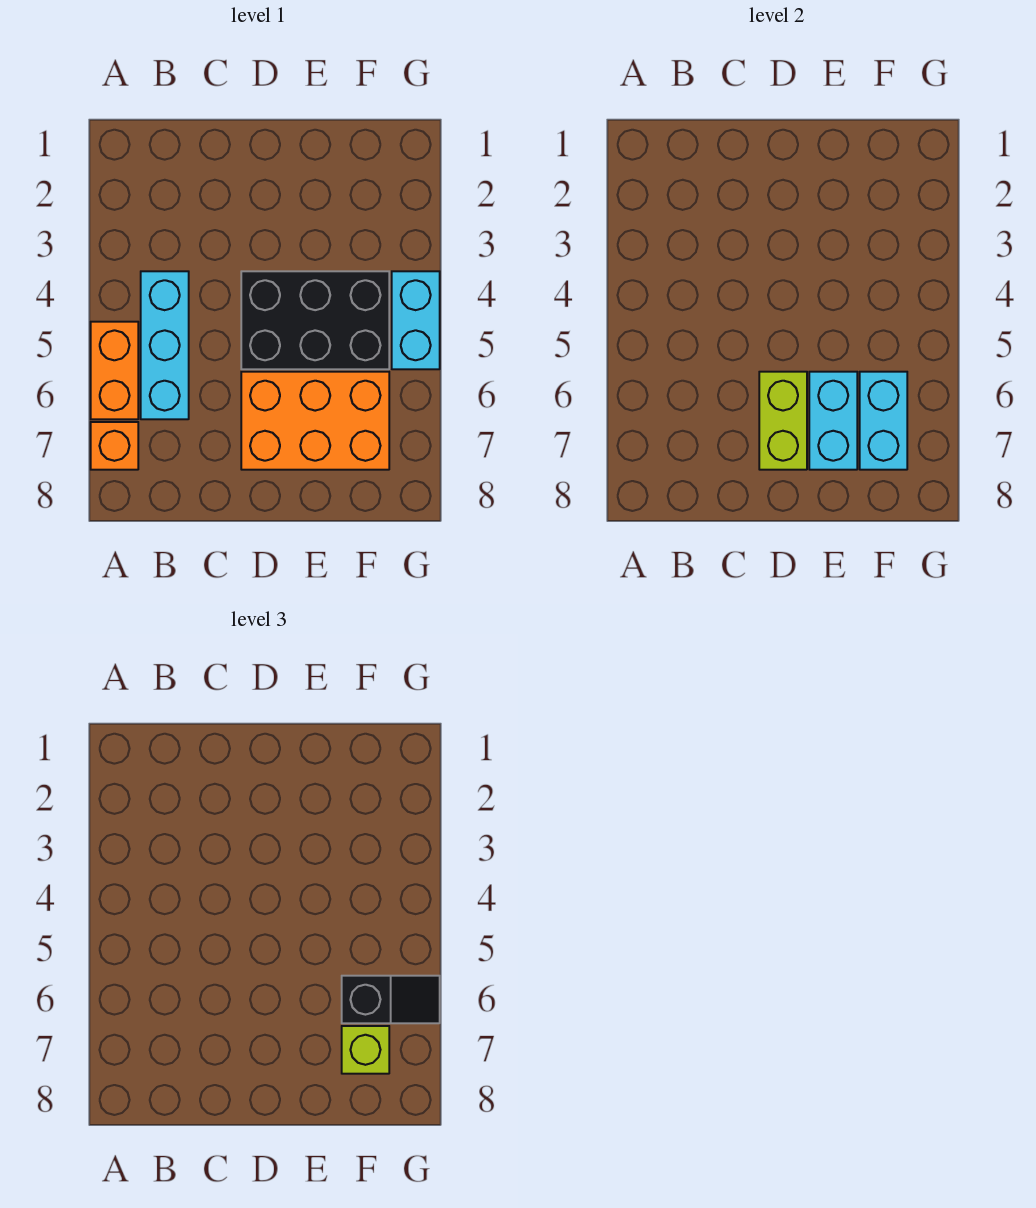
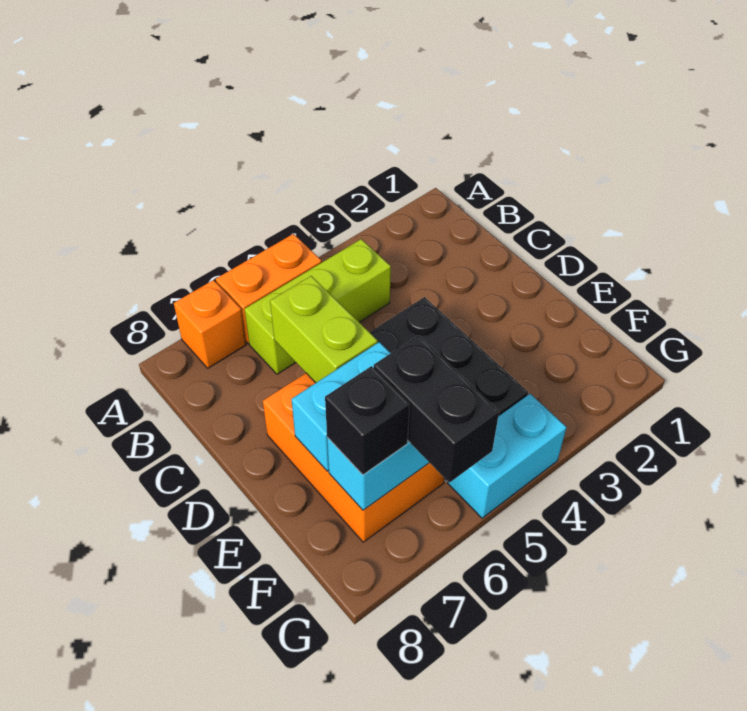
cyan brick B4:B6 level 1 -> lime brick B4:B6 level 1
lime brick D6:D7 level 2 -> lime brick C6:D6 level 2
black slope F6:G6 level 3 top F -> black brick F6:G6 level 3
lime brick F7 level 3 -> black brick F7 level 3

